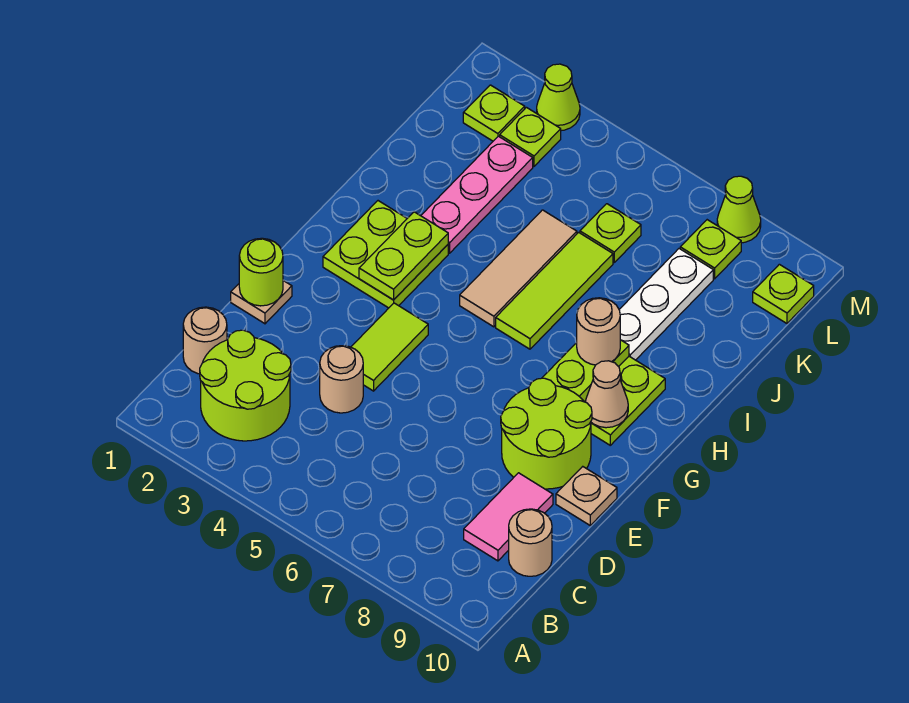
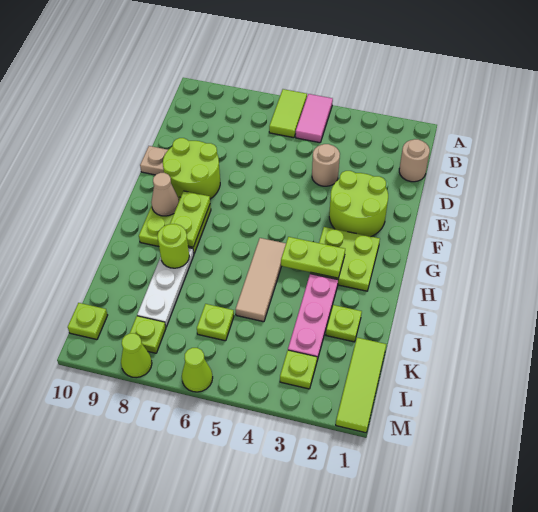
lime round brick B2:C3 level 1 -> lime round brick E2:F3 level 1
pink tile C9:D9 level 1 -> pink tile A5:B5 level 1
tan round brick C10 level 1 -> none
tan plate E1 level 1 -> none
lime round brick E1 level 2 -> lime round brick I8 level 2
lime tile E4:F4 level 1 -> lime tile A6:B6 level 1
lime plate G3:H3 level 2 -> lime plate H3:H4 level 2
lime tile H6:J6 level 1 -> lime tile K1:M1 level 1
tan round brick H8 level 3 -> none
lime plate L2 level 1 -> lime plate J2 level 1
lime cone M3 level 1 -> lime cone M6 level 1

